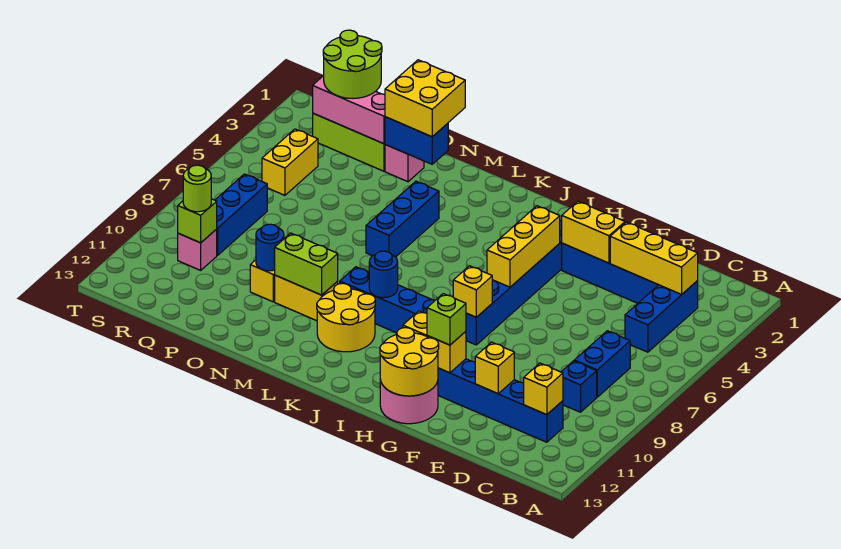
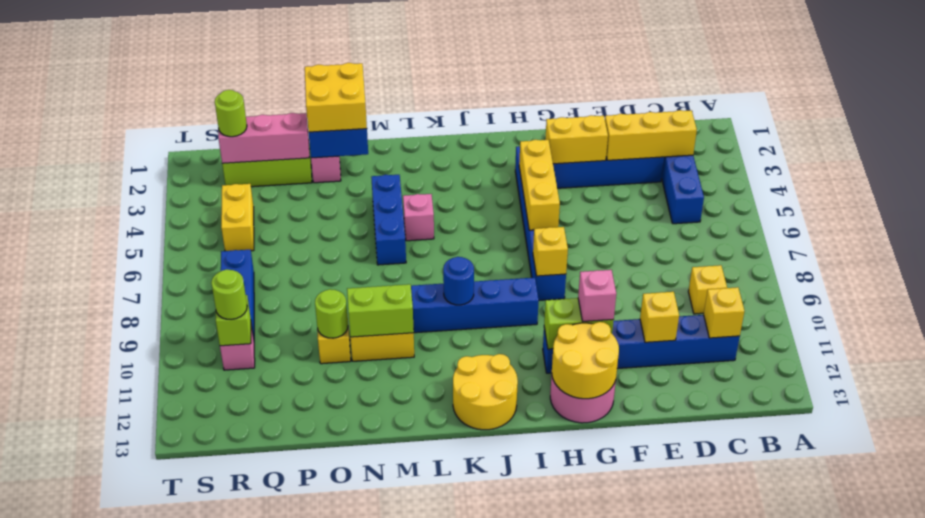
blue brick C7:C8 level 1 -> none
blue brick C9 level 1 -> yellow brick C9 level 1
yellow brick G11:H11 level 2 -> lime brick G11:H11 level 2
lime brick G11 level 3 -> pink brick G11 level 3
yellow round brick K10:L11 level 1 -> yellow round brick J12:K13 level 1
none -> pink brick L5 level 1
blue round brick O10 level 2 -> lime round brick O10 level 2
lime round brick Q1:R2 level 3 -> lime round brick R2 level 3

